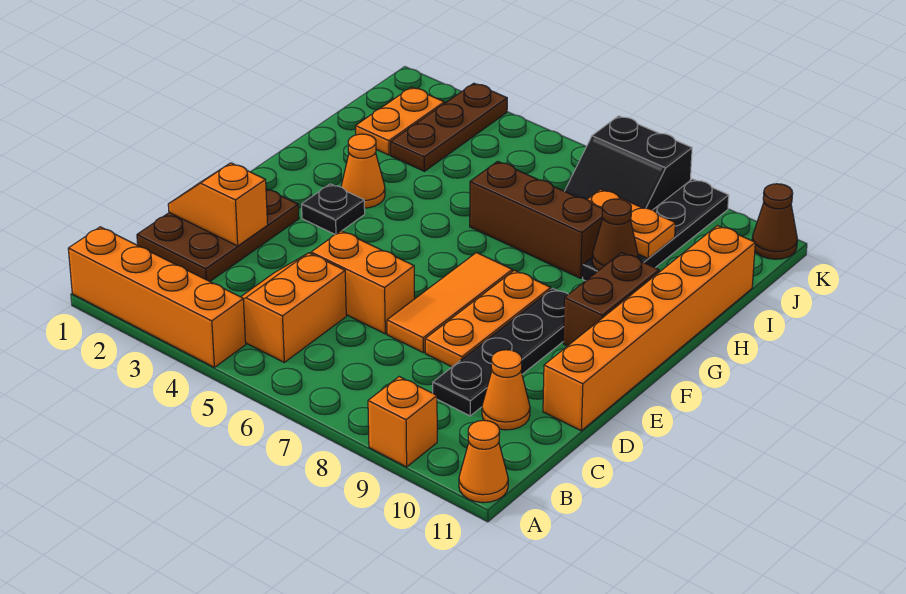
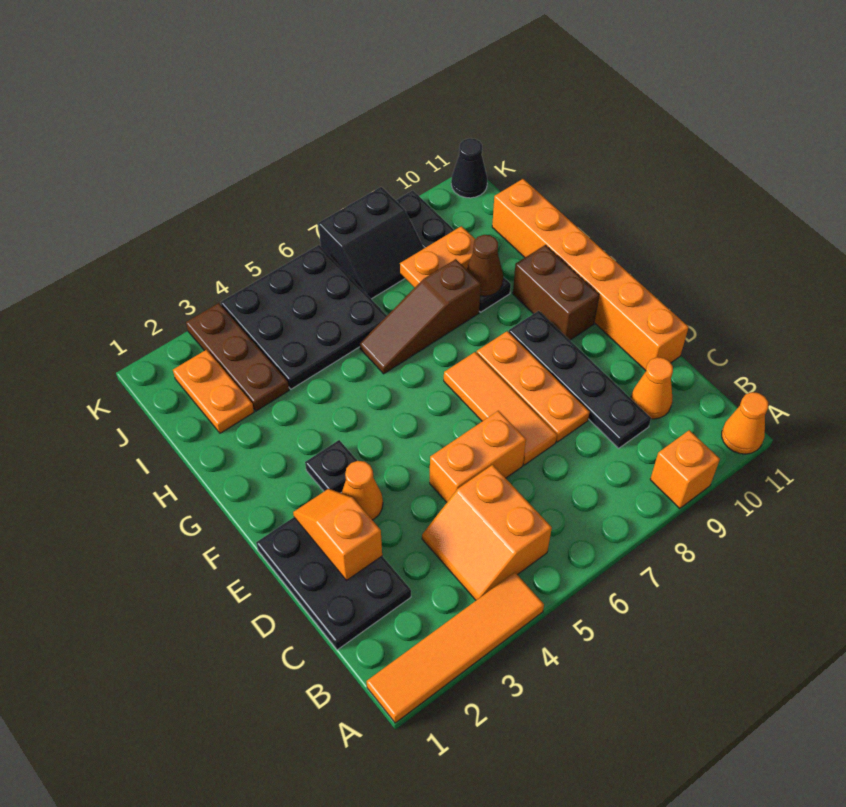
orange brick A1:A4 level 1 -> orange tile A1:A4 level 1
brown plate C1:E2 level 1 -> black plate C1:E2 level 1
orange slope D1:D2 level 2 top 2 -> orange slope D2:E2 level 2 top D
orange cone G3 level 1 -> orange cone E3 level 1
brown brick H6:H8 level 1 -> brown slope H6:H8 level 1 top 8
none -> black plate I4:K6 level 1
brown cone K11 level 1 -> black cone K11 level 1

